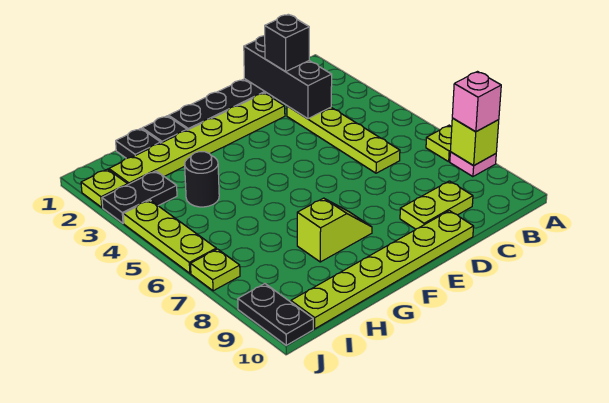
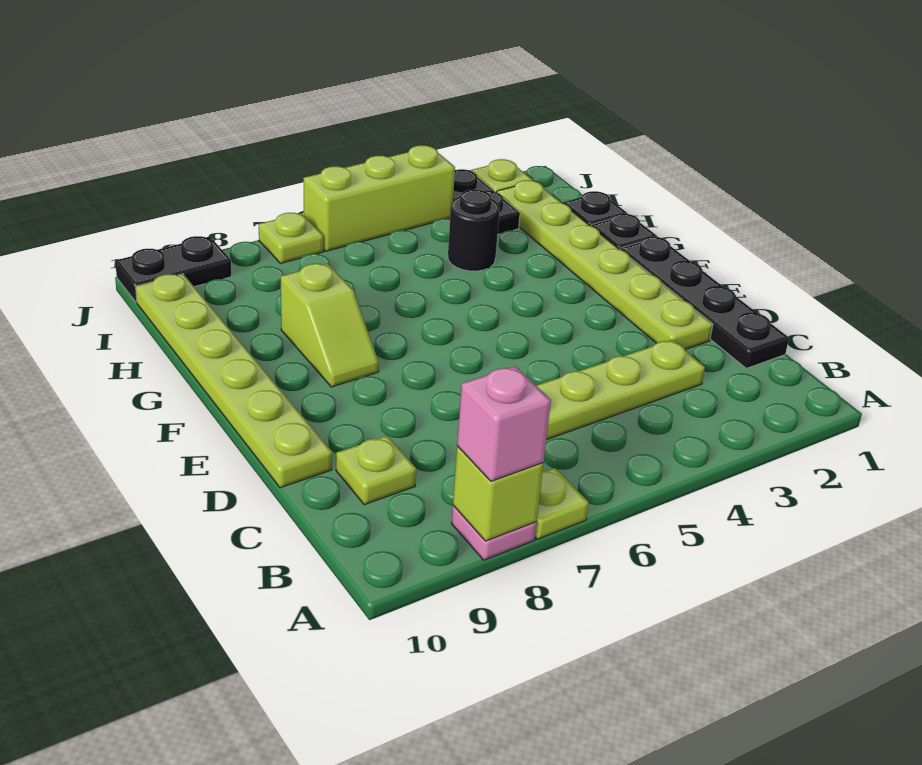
black brick C1:C3 level 2 -> none
black brick C2 level 3 -> none
lime plate C9:D9 level 1 -> lime plate C9 level 1
lime plate J4:J6 level 1 -> lime brick J4:J6 level 1

